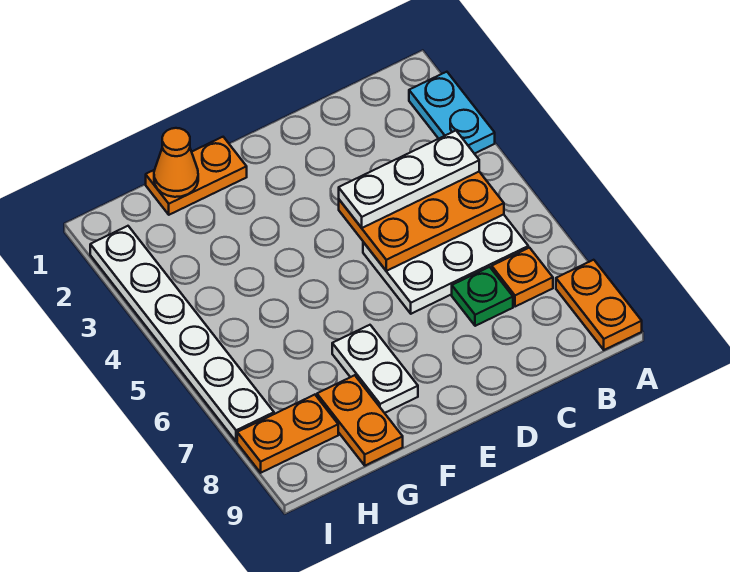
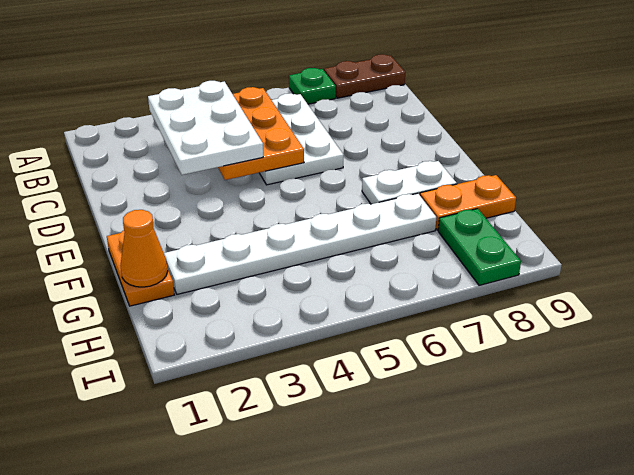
cyan plate A2:A3 level 1 -> none
orange plate A8:A9 level 1 -> brown plate A8:A9 level 1
white plate B4:D4 level 3 -> white plate B3:D4 level 3
orange plate B7 level 1 -> none
green plate C7 level 1 -> green plate A7 level 1
orange plate H8:I8 level 1 -> green plate H8:I8 level 1
white plate I2:I7 level 1 -> white plate G2:G7 level 1

